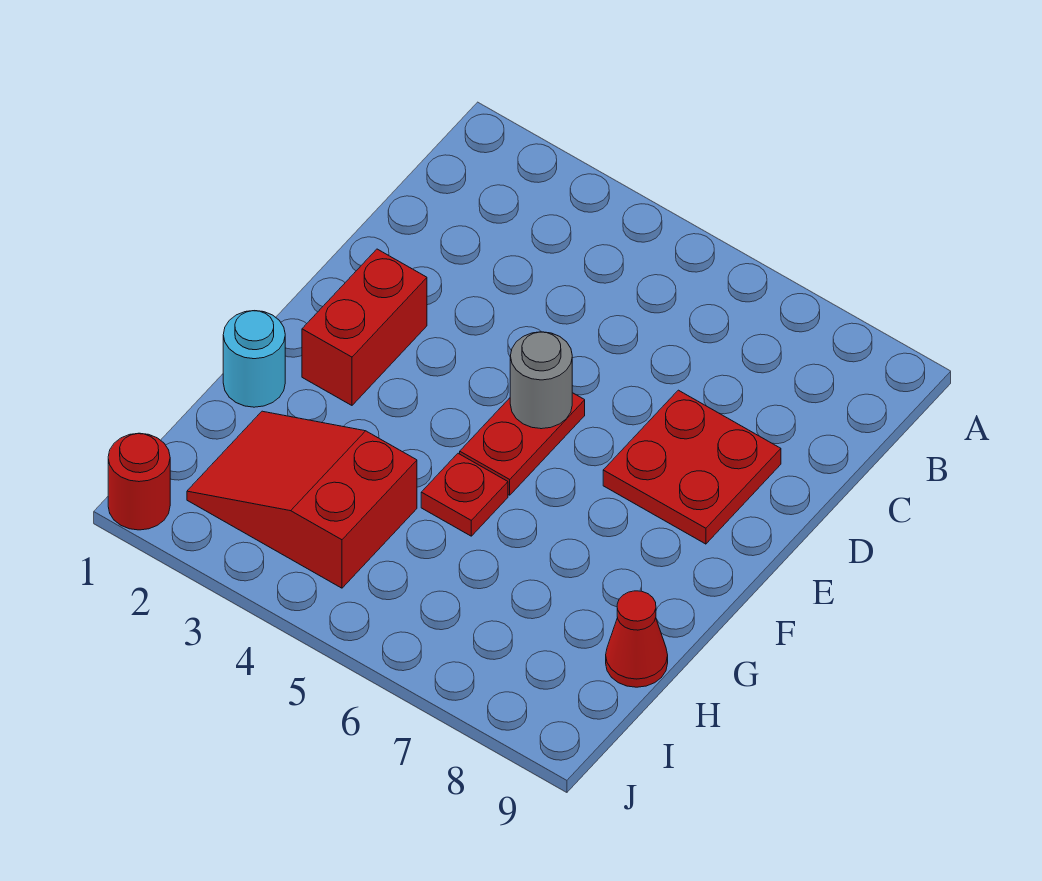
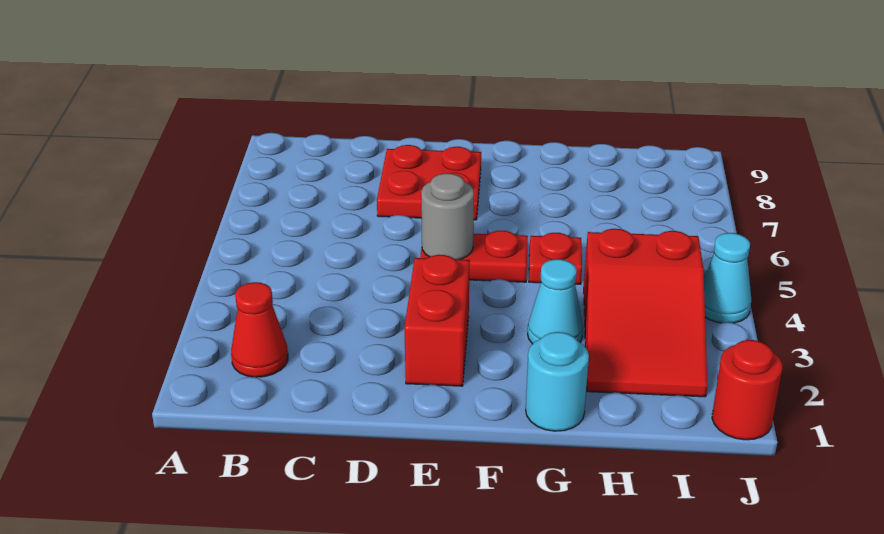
red brick E2:F2 level 1 -> red brick E2:E3 level 1
none -> cyan cone G3 level 1
red cone H9 level 1 -> red cone B2 level 1
none -> cyan cone J4 level 1

